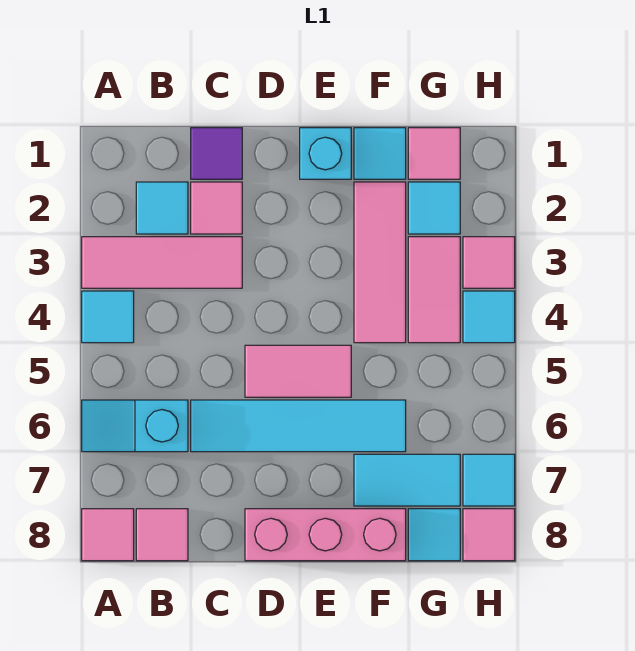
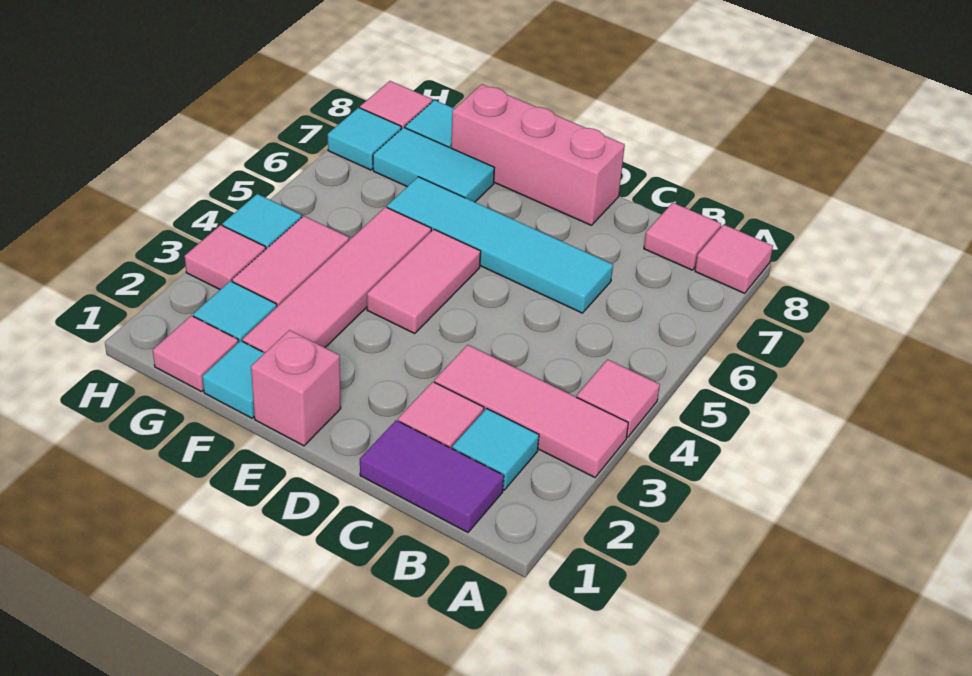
cyan tile A4 level 1 -> pink tile A4 level 1
cyan slope A6:B6 level 1 top B -> none
purple tile C1 level 1 -> purple tile B1:C1 level 1
pink tile D5:E5 level 1 -> pink tile E4:E5 level 1
cyan brick E1 level 1 -> pink brick E1 level 1
pink tile F2:F4 level 1 -> pink tile F2:F5 level 1

